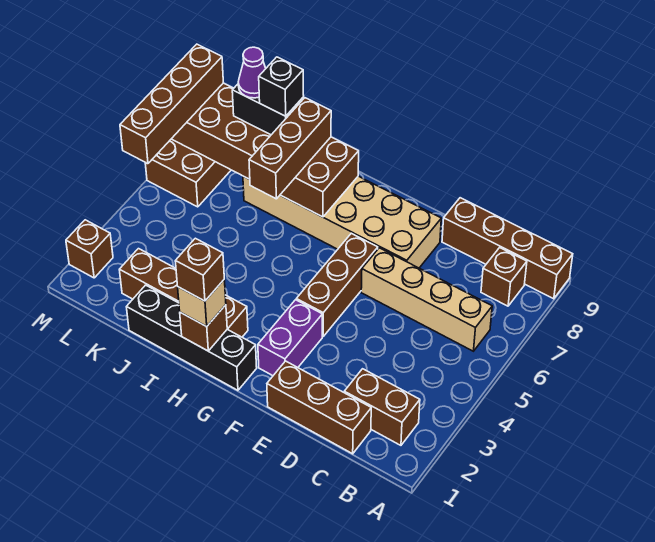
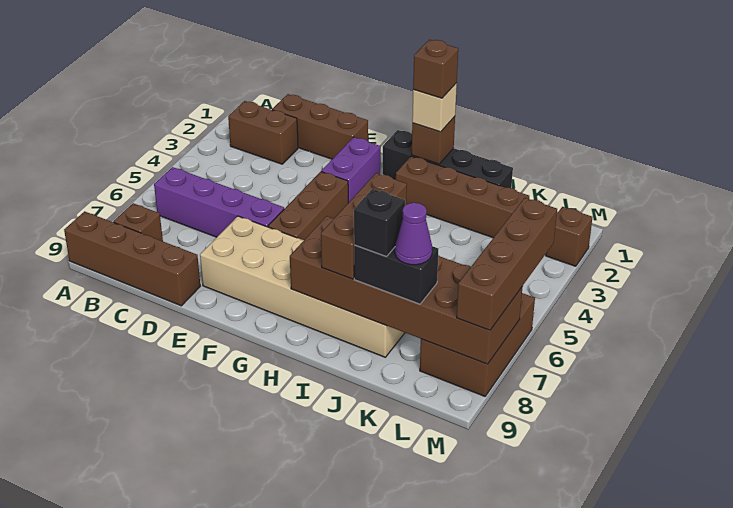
tan brick B6:E6 level 1 -> purple brick B6:E6 level 1

